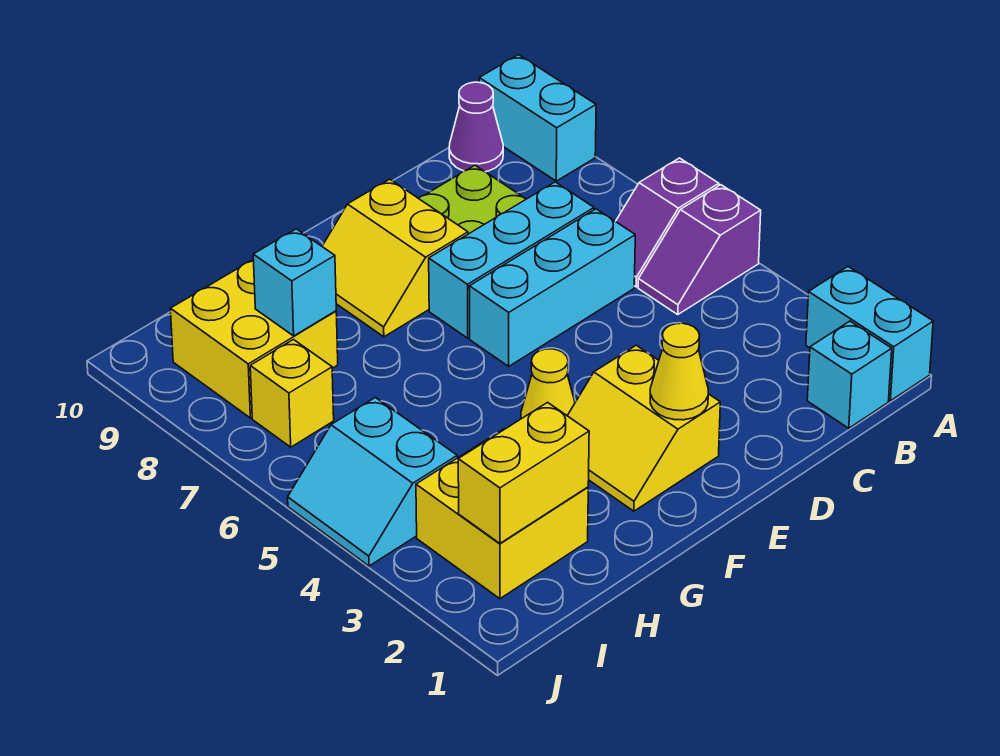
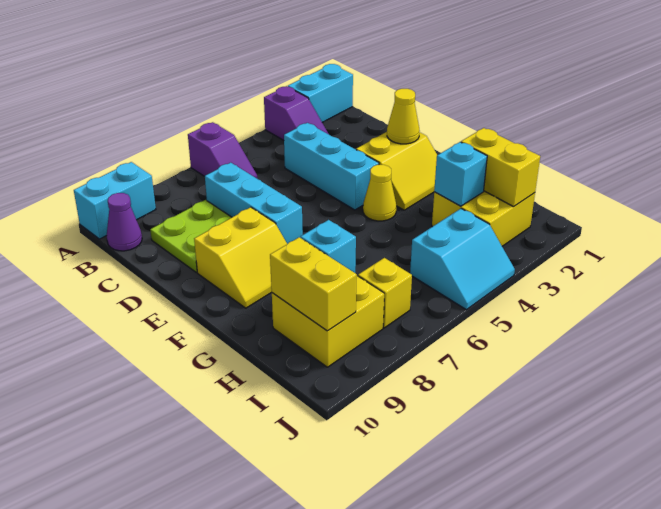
purple slope A5:B5 level 1 top A -> purple slope A3:B3 level 1 top A
cyan brick B1 level 1 -> cyan brick H3 level 2
cyan brick C6:E6 level 1 -> cyan brick C4:E4 level 1
none -> yellow brick H9:I9 level 2

